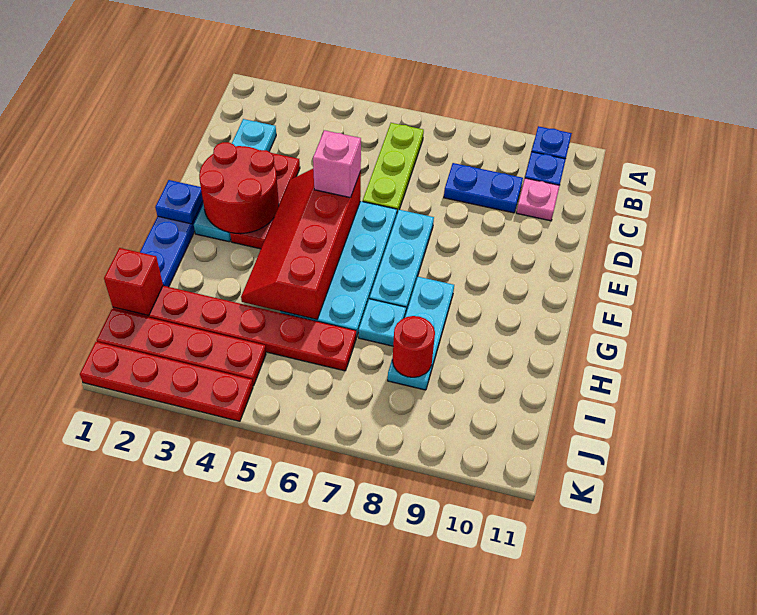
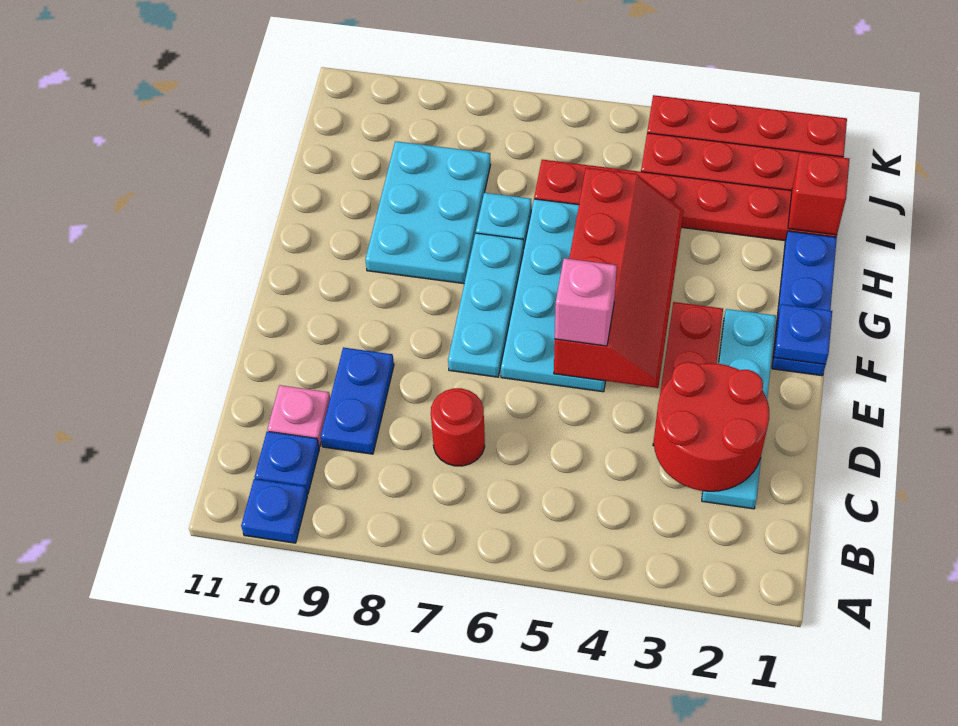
lime plate B6:D6 level 1 -> none
blue plate C8:C9 level 1 -> blue plate C9:D9 level 1
red round brick E2:F3 level 2 -> red round brick C2:D3 level 2
cyan plate G8:I8 level 1 -> cyan plate G8:I9 level 1
red round brick I8 level 2 -> red round brick C7 level 1

